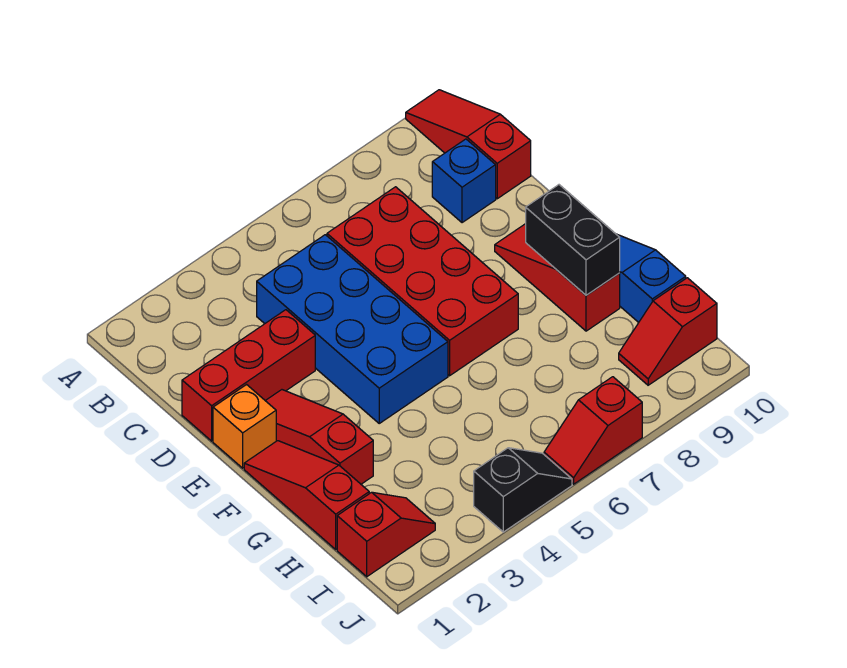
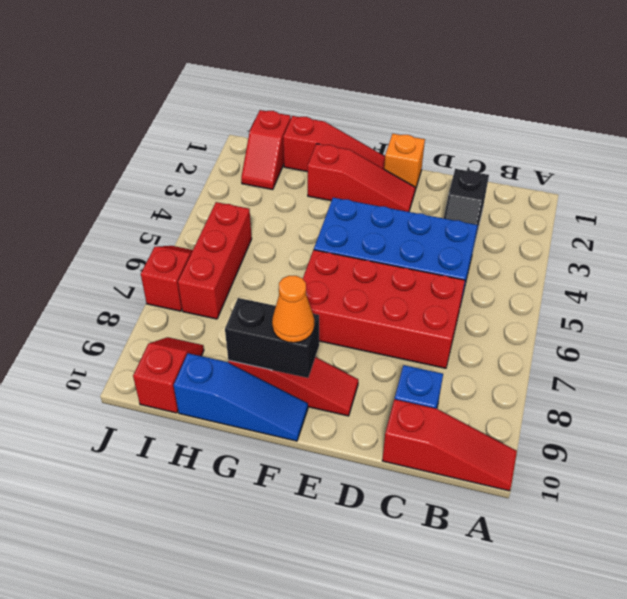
red brick D1:D3 level 1 -> red brick I5:I7 level 1
none -> orange cone F9 level 3
black slope J4:J5 level 1 top 4 -> black slope C2:C3 level 1 top 2

